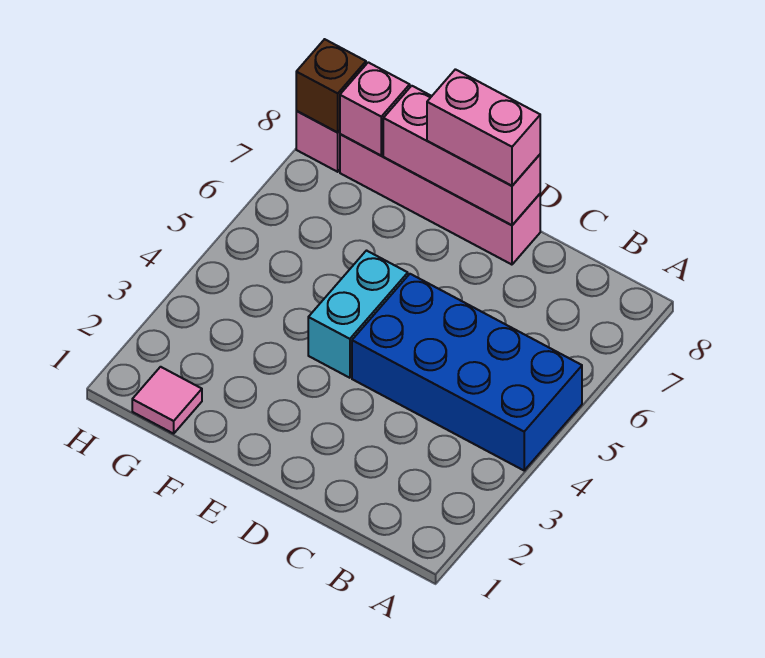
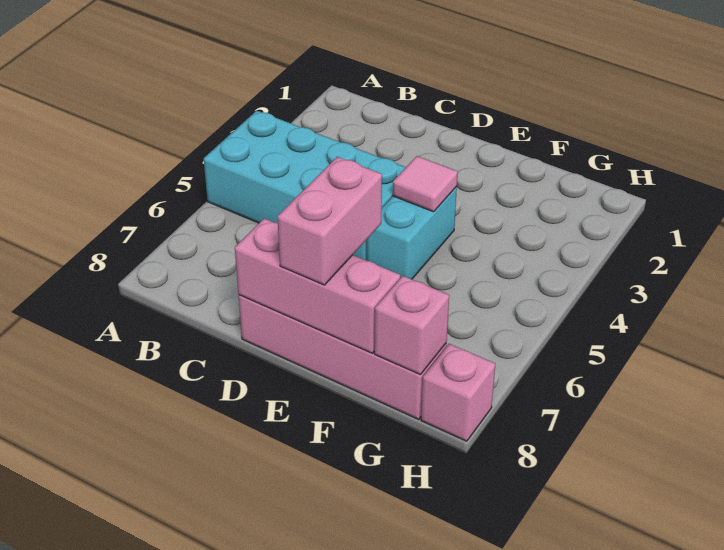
blue brick A4:D5 level 1 -> cyan brick A4:D5 level 1
pink brick D8:E8 level 3 -> pink brick E7:E8 level 3
pink tile G1 level 1 -> pink tile E4 level 2
brown brick H8 level 2 -> none

